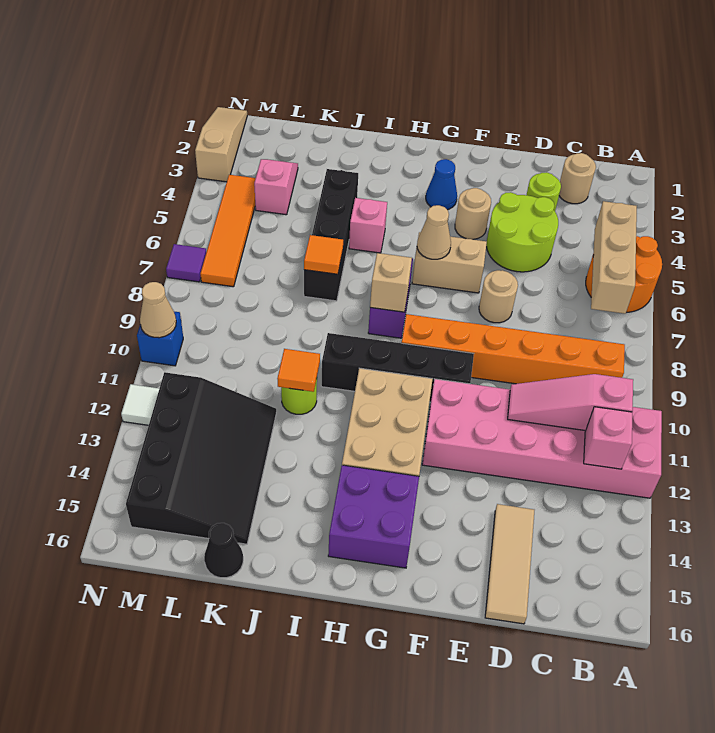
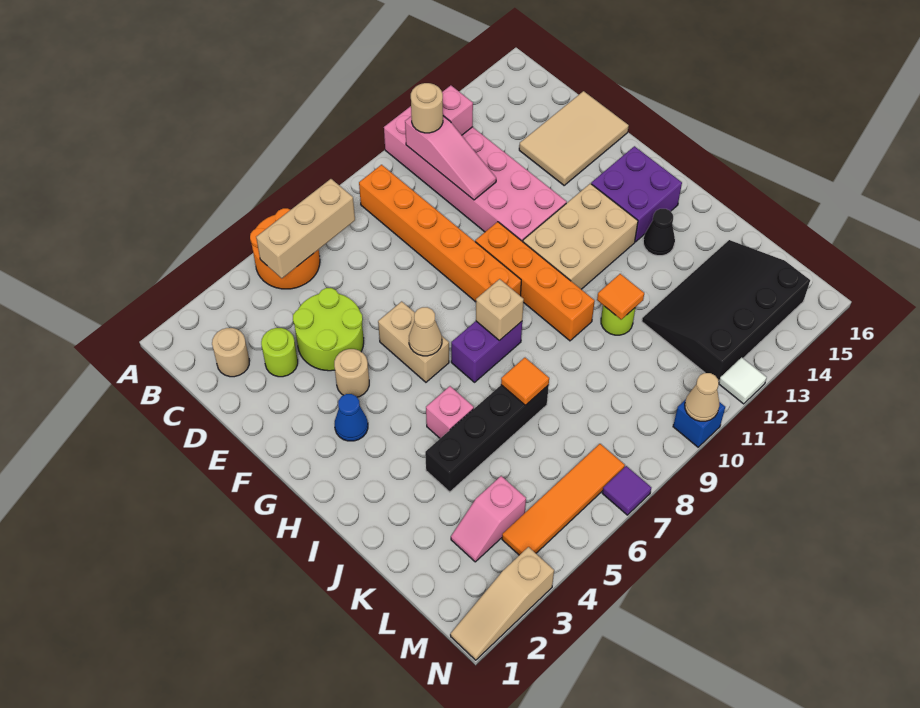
tan tile D14:D16 level 1 -> tan tile D14:E16 level 1
tan round brick E7 level 1 -> tan round brick B11 level 3
black brick F10:I10 level 1 -> orange brick F10:I10 level 1
black cone K16 level 1 -> black cone I14 level 1

